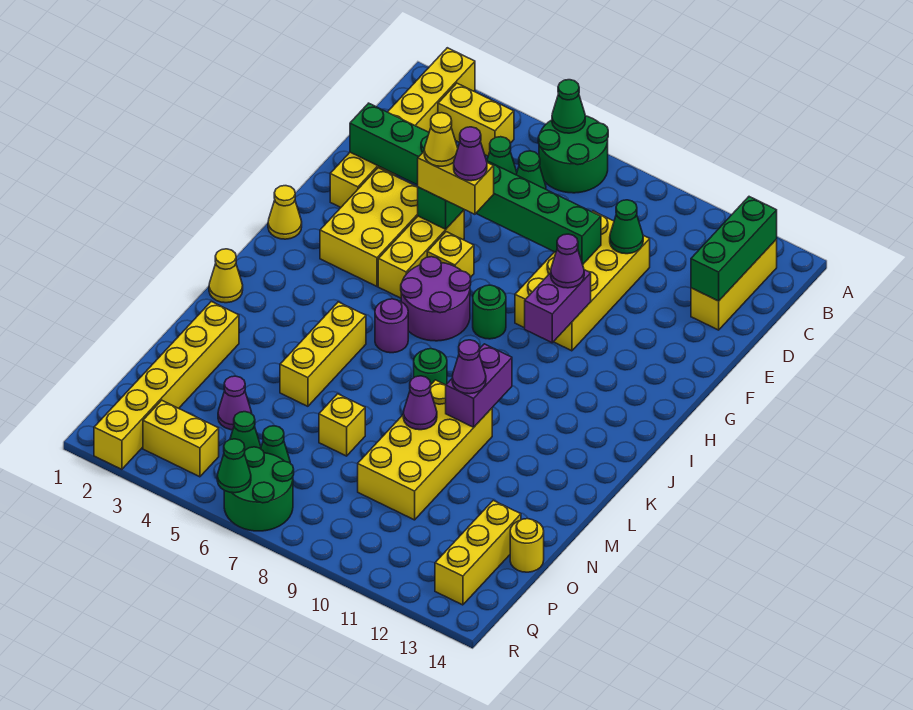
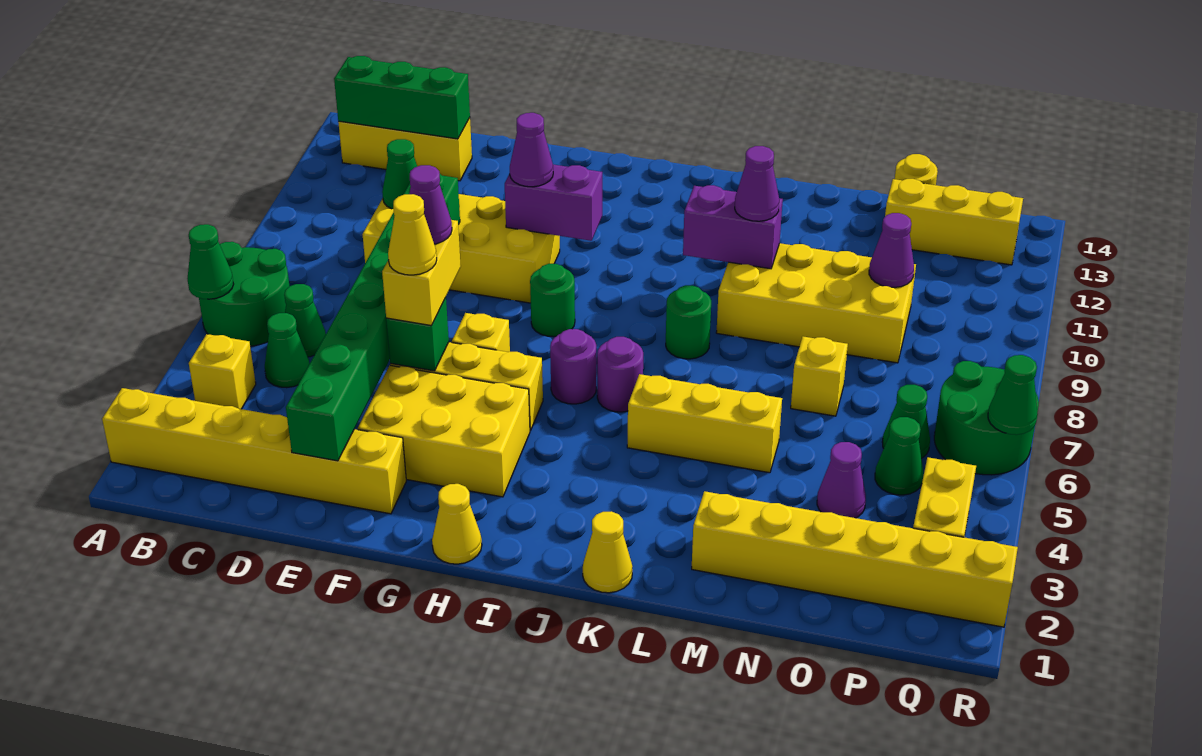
yellow brick B3:B4 level 1 -> yellow brick B4 level 1
purple round brick H6:I7 level 1 -> purple round brick I6 level 1
purple cone M9 level 2 -> purple cone O10 level 2

